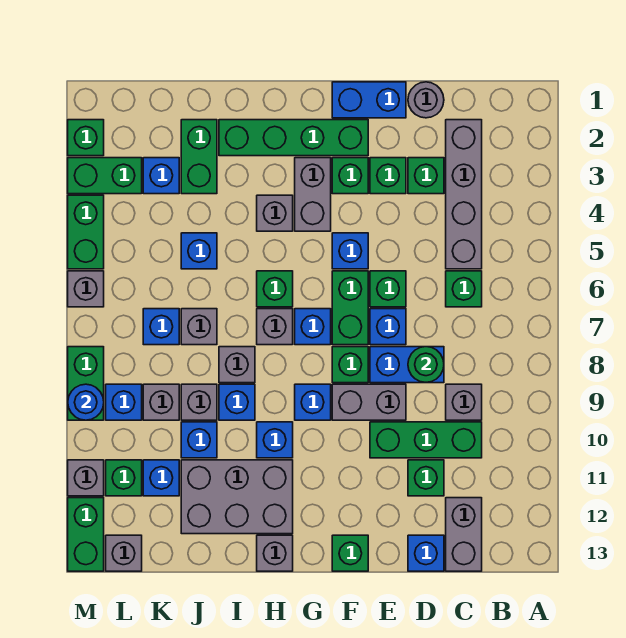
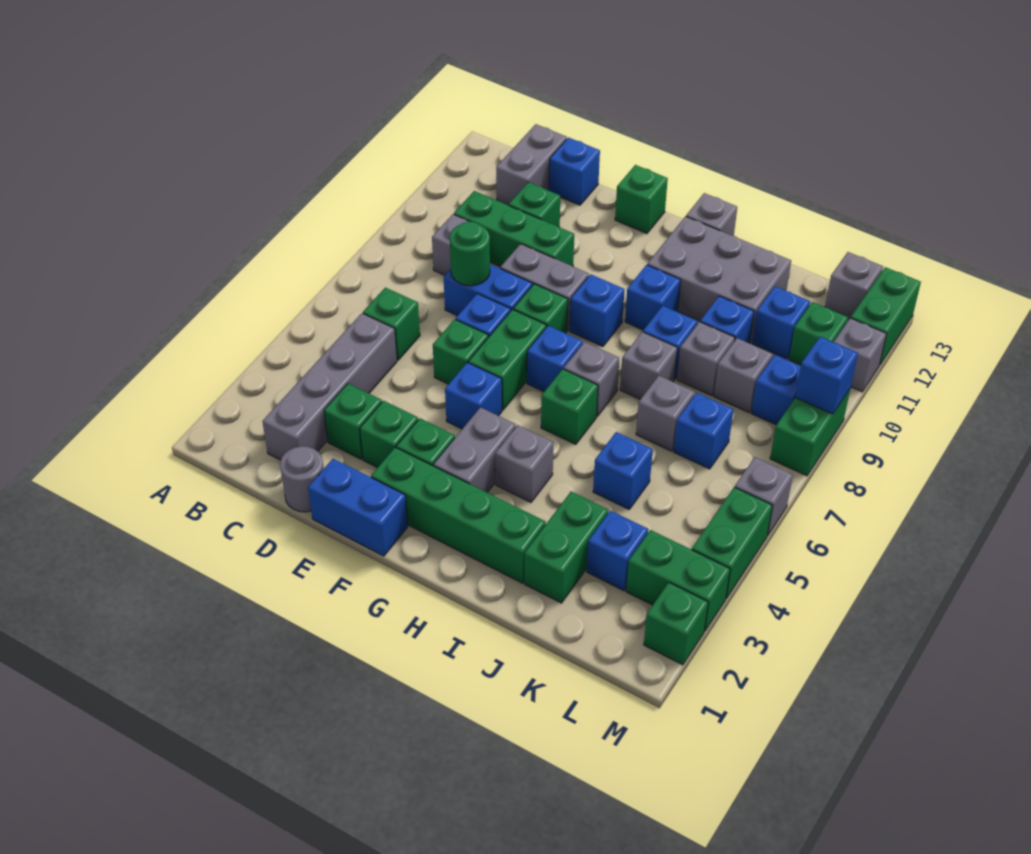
blue round brick M9 level 2 -> blue brick M9 level 2

